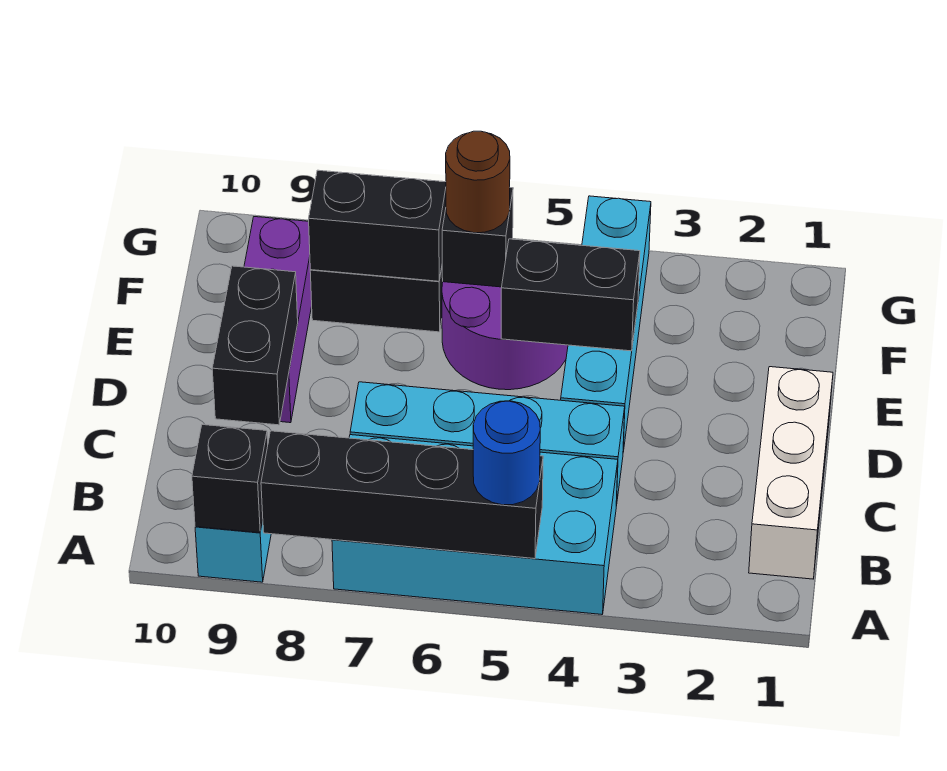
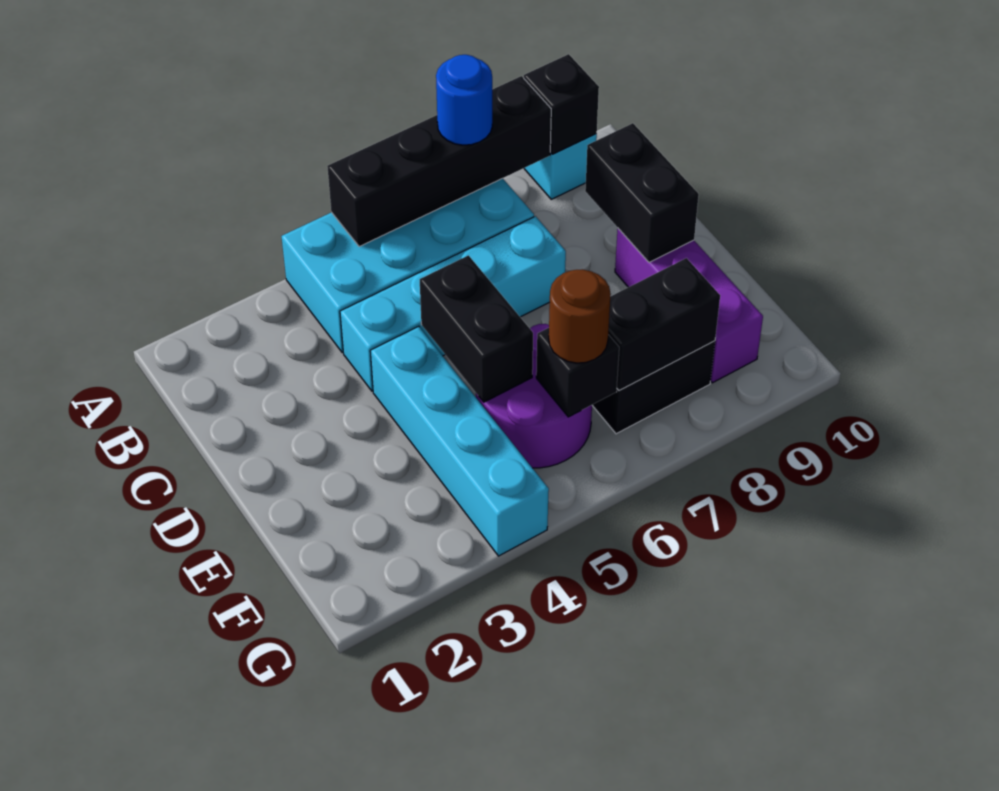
blue round brick A5 level 3 -> blue round brick A7 level 3
white brick B1:D1 level 1 -> none
black brick E4:E5 level 2 -> black brick D5:E5 level 2

